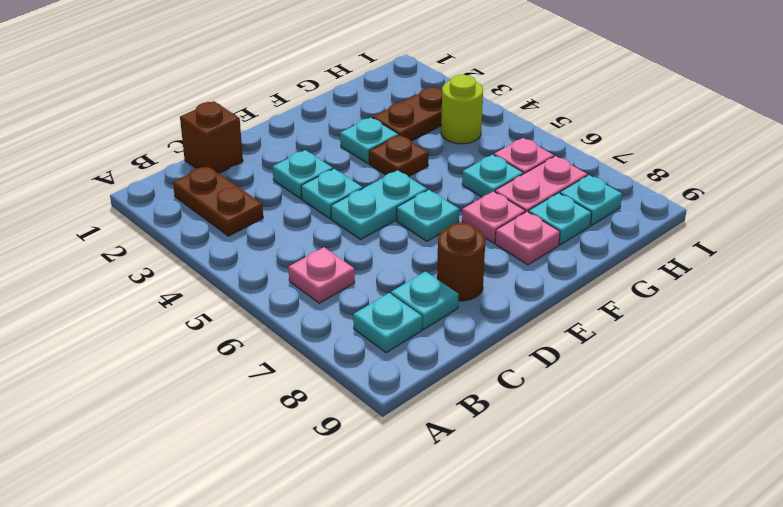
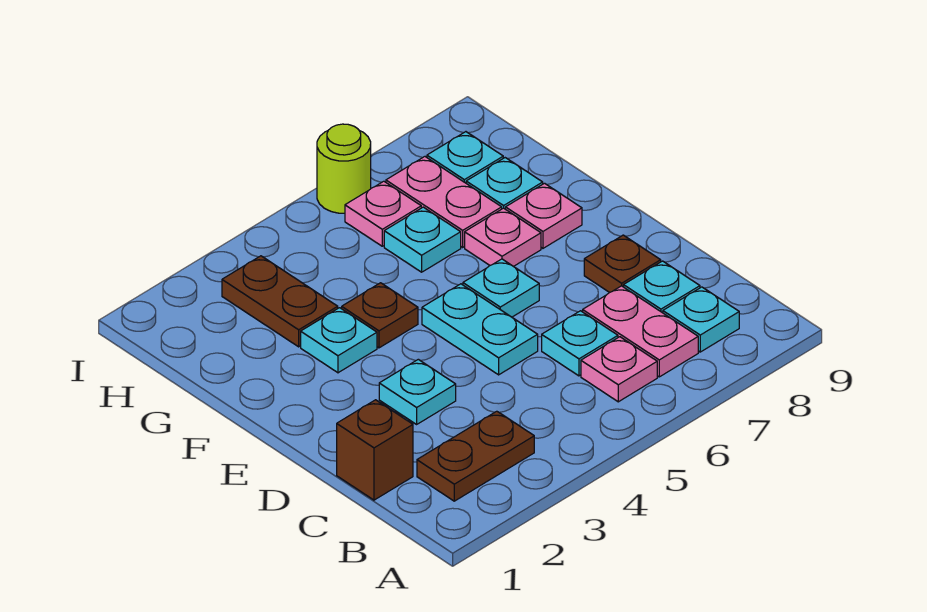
none -> pink plate B7:C7 level 1
cyan plate D4 level 1 -> cyan plate C6 level 1
brown round brick D8 level 1 -> brown plate D8 level 1
lime round brick H4 level 1 -> lime round brick I6 level 1

